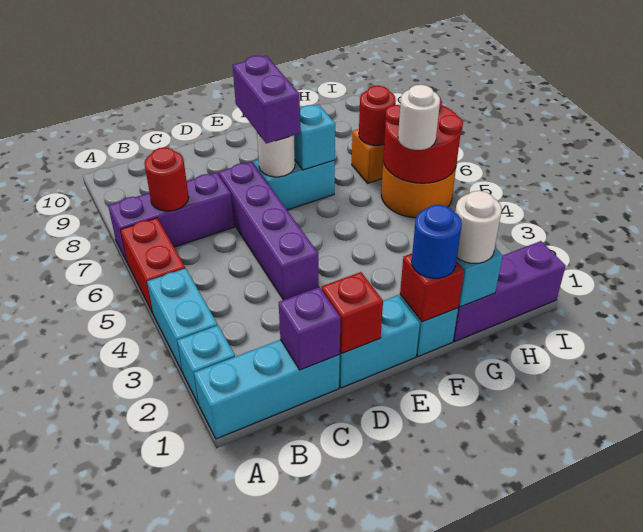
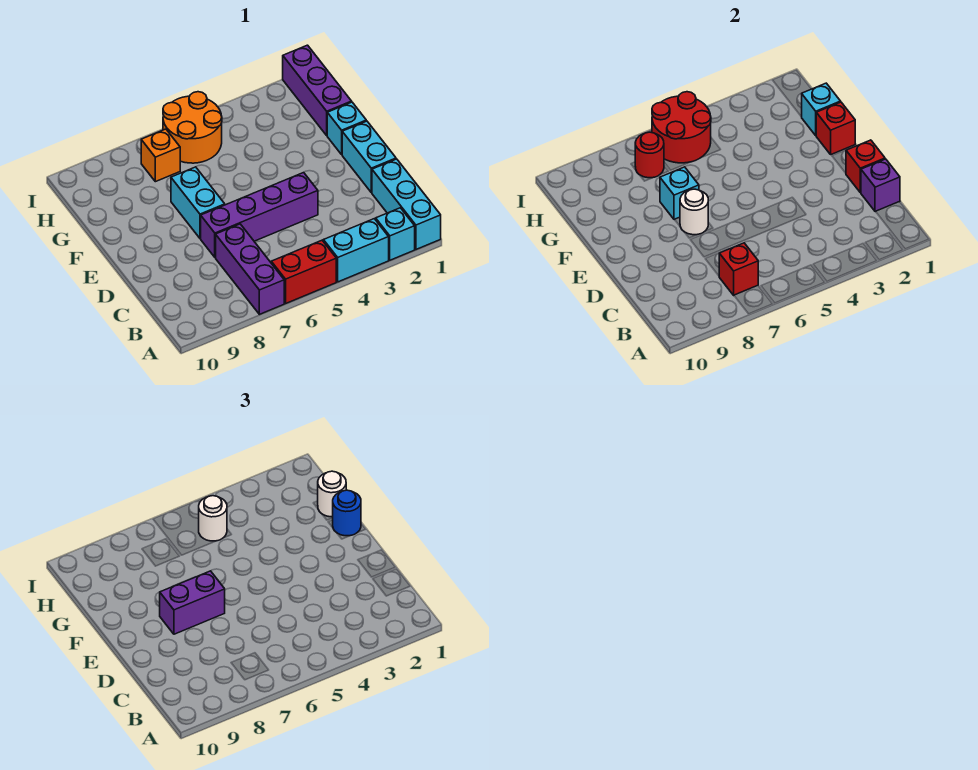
red round brick B7 level 2 -> red brick B7 level 2

